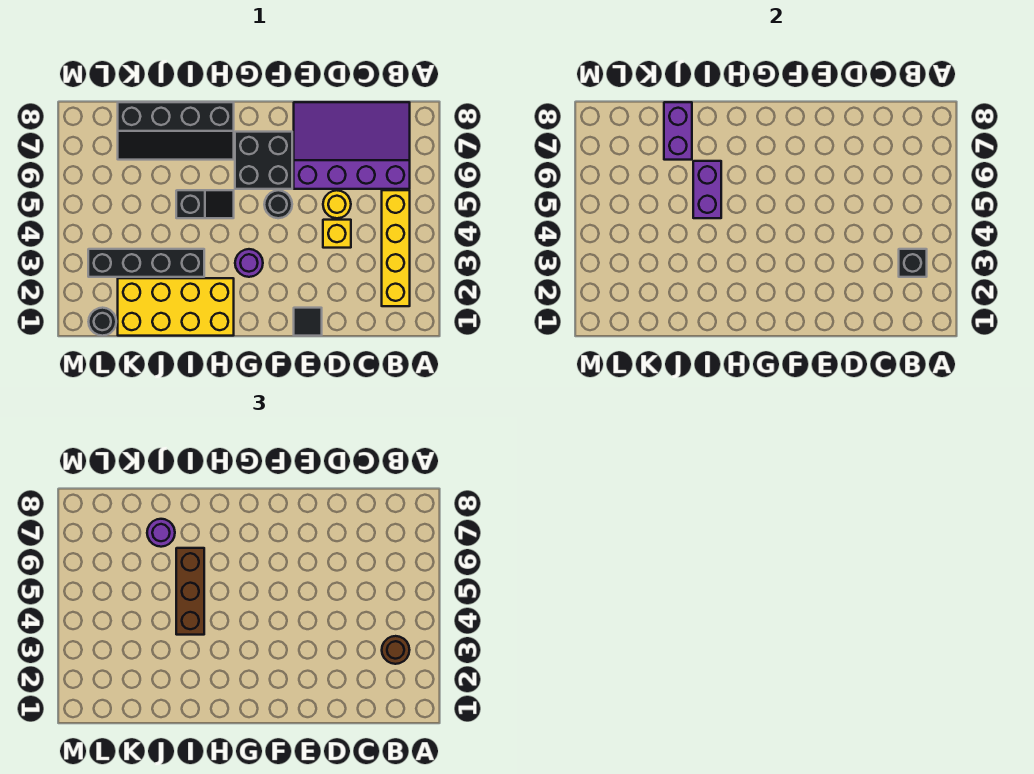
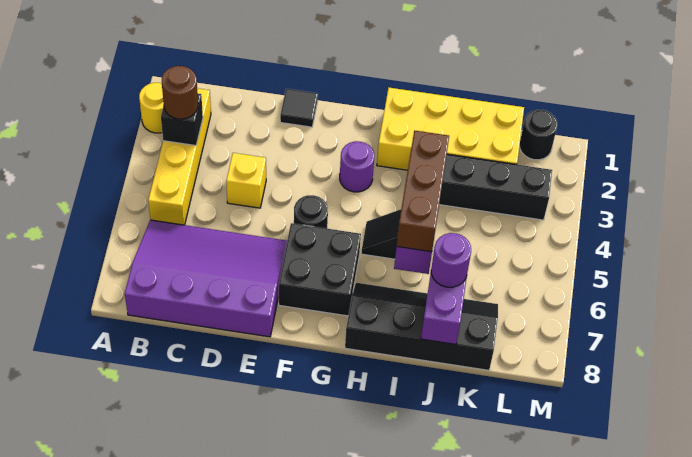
purple slope B6:E8 level 1 top 6 -> purple slope B6:E8 level 1 top 8
yellow round brick D5 level 1 -> yellow round brick A2 level 1

